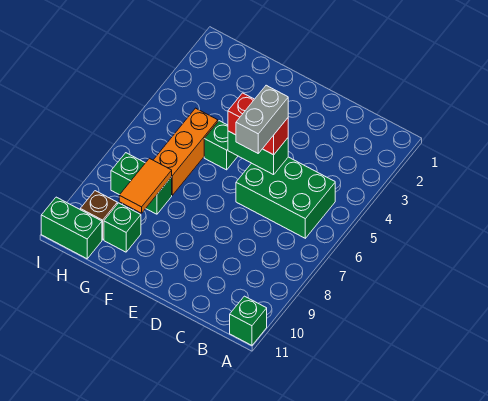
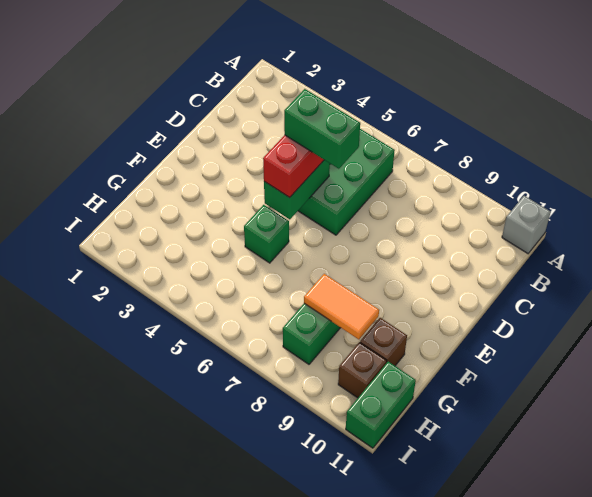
green brick A11 level 1 -> grey brick A11 level 1
grey brick D5:D6 level 4 -> green brick D5:D6 level 4
orange brick G5:G7 level 1 -> none
green brick G10 level 1 -> brown brick G10 level 1

